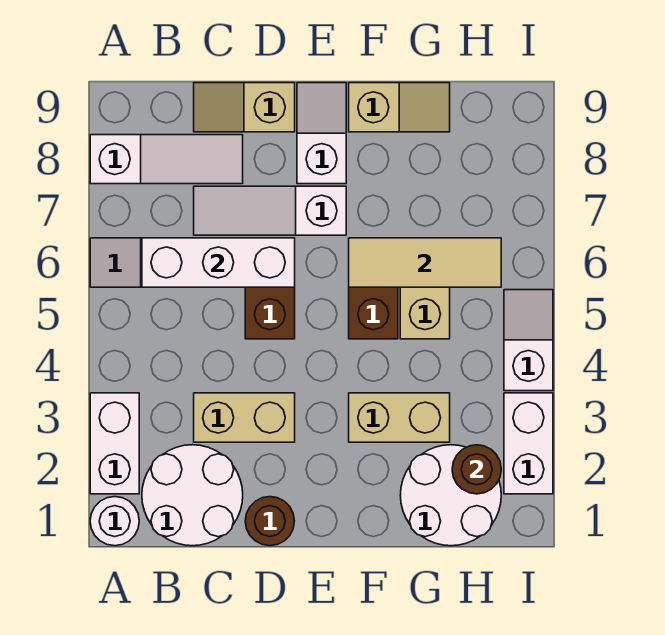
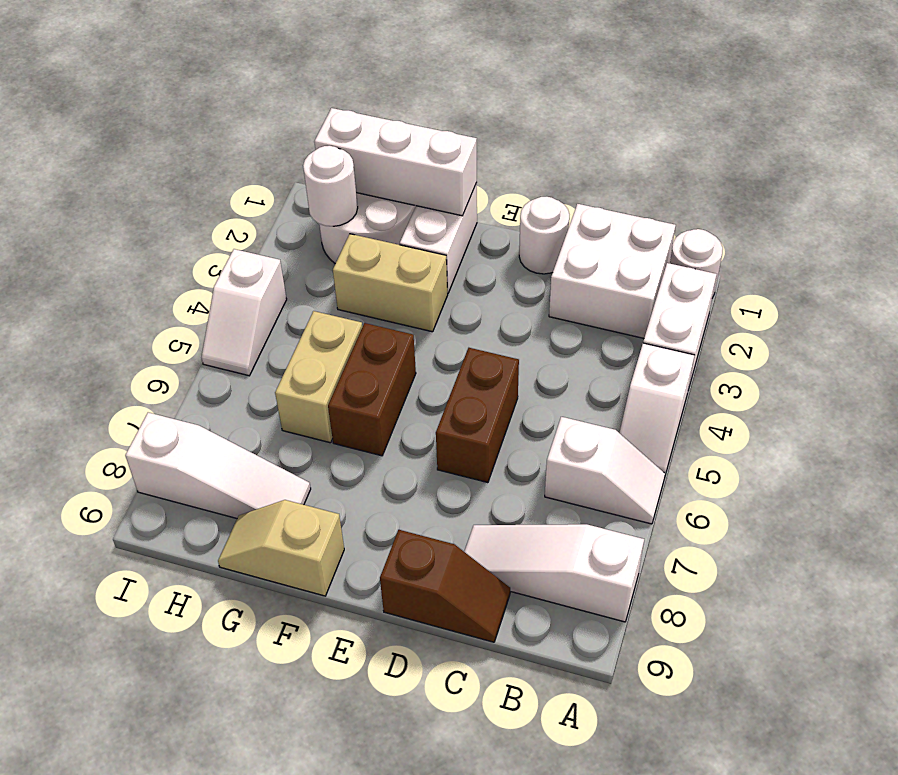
white round brick B1:C2 level 1 -> white brick B1:C2 level 1
white brick B6:D6 level 2 -> white brick F1:H1 level 2
tan brick C3:D3 level 1 -> none
white slope C7:E7 level 1 top E -> white slope G8:I8 level 1 top I
tan slope C9:D9 level 1 top D -> brown slope C9:D9 level 1 top D
brown round brick D1 level 1 -> white round brick D1 level 1
white slope E8:E9 level 1 top 8 -> white slope A4:A5 level 1 top 4
tan tile F6:H6 level 2 -> none
brown round brick H2 level 2 -> white round brick H2 level 2
white brick I2:I3 level 1 -> white brick F1:F2 level 1

